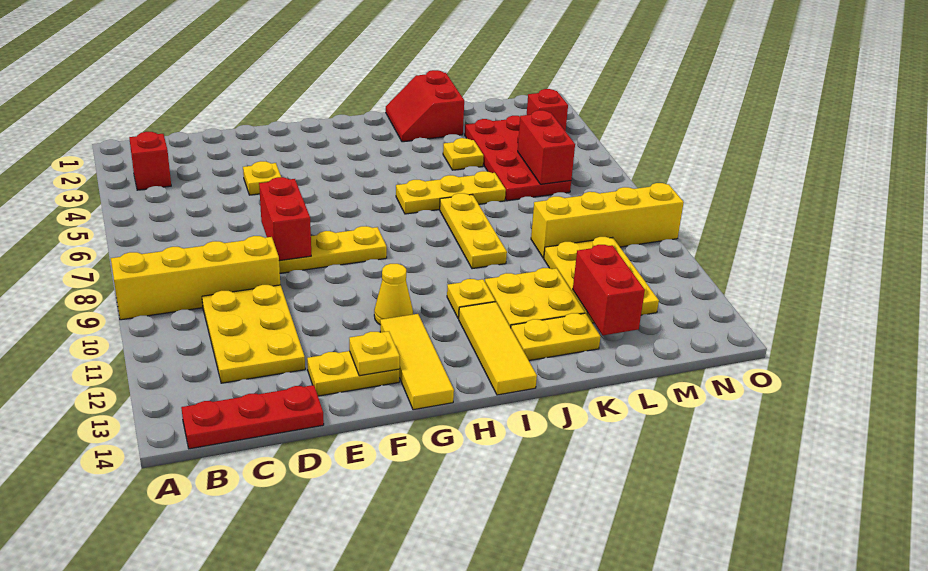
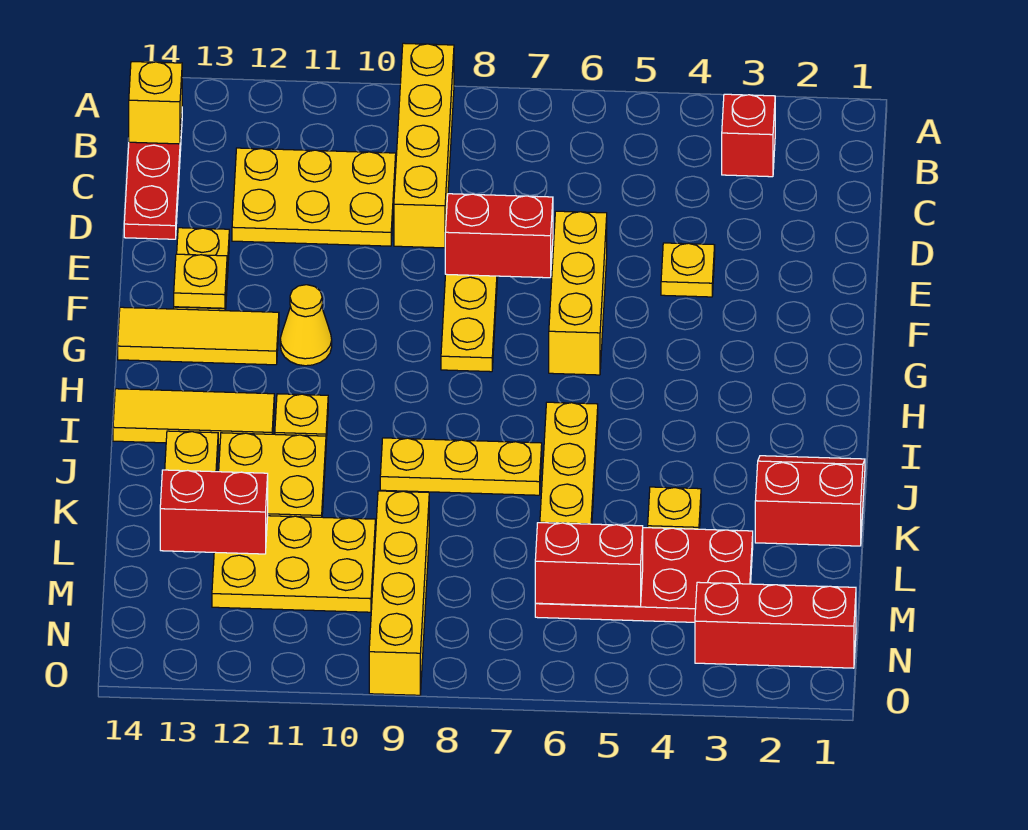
none -> yellow brick B14 level 2
none -> yellow brick E6:G6 level 1
red brick N3 level 1 -> red brick N1:N3 level 1

